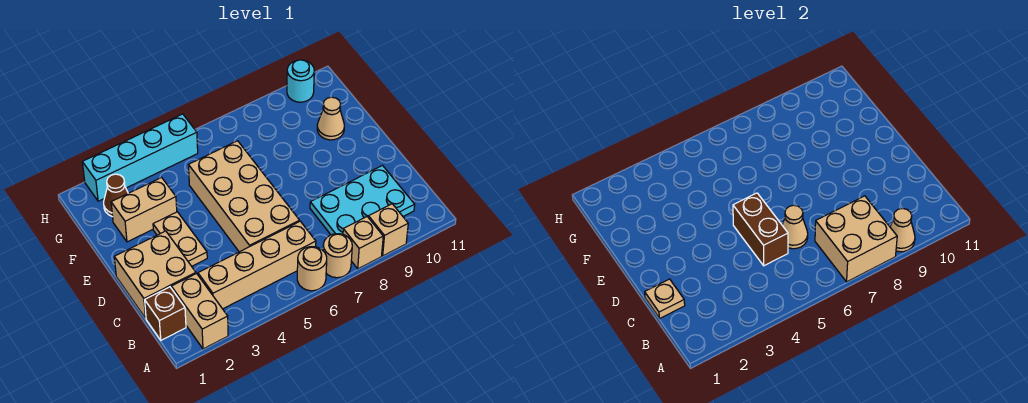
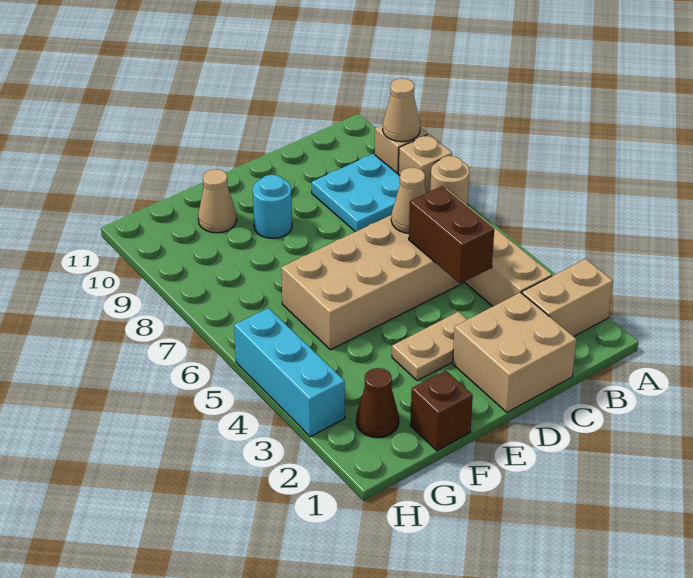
tan round brick A6 level 1 -> none
tan brick A7:B8 level 2 -> none
brown brick B1 level 1 -> brown brick F1 level 1
cyan plate B8:C10 level 1 -> cyan plate B8:C9 level 1
tan plate C1 level 2 -> none
brown brick C5:D5 level 2 -> brown brick C4:C5 level 2
tan brick F2:F3 level 1 -> none
cyan brick H2:H5 level 1 -> cyan brick H3:H5 level 1
cyan round brick H10 level 1 -> cyan round brick E9 level 1

